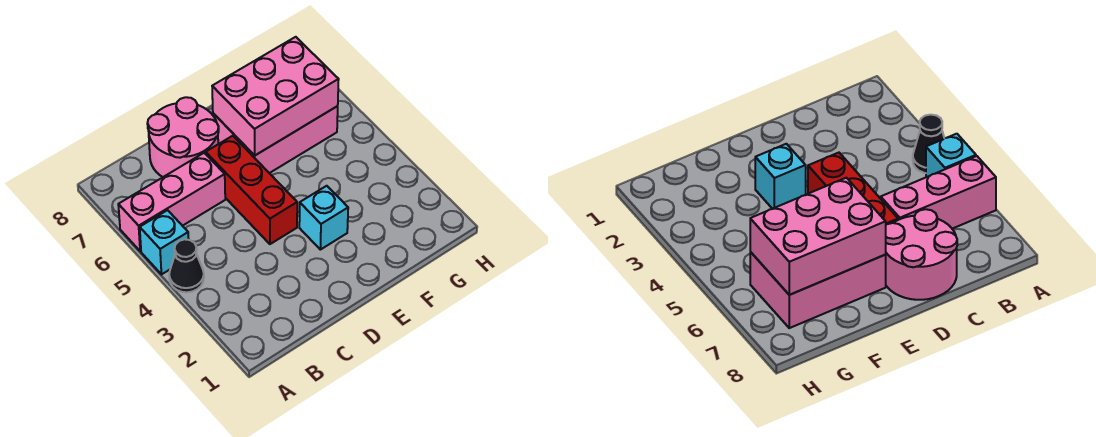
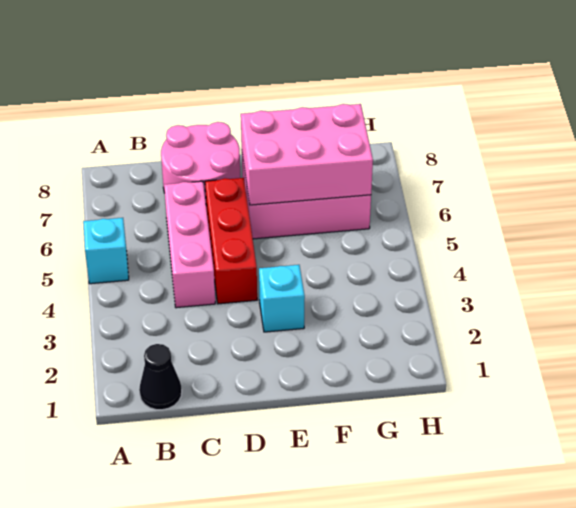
black cone A4 level 1 -> black cone B1 level 1
pink brick A6:C6 level 1 -> pink brick C4:C6 level 1

